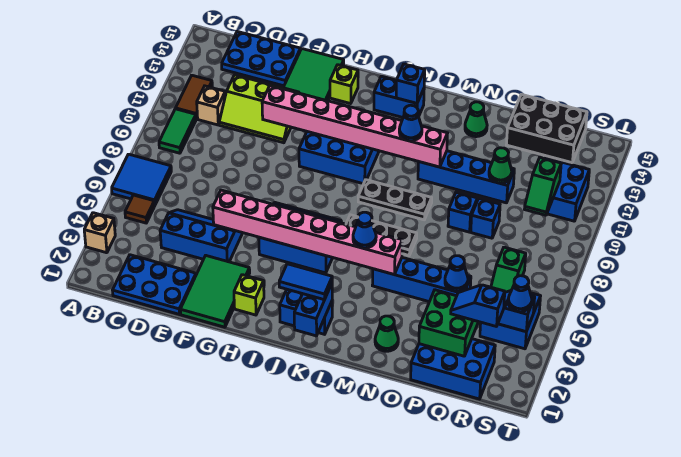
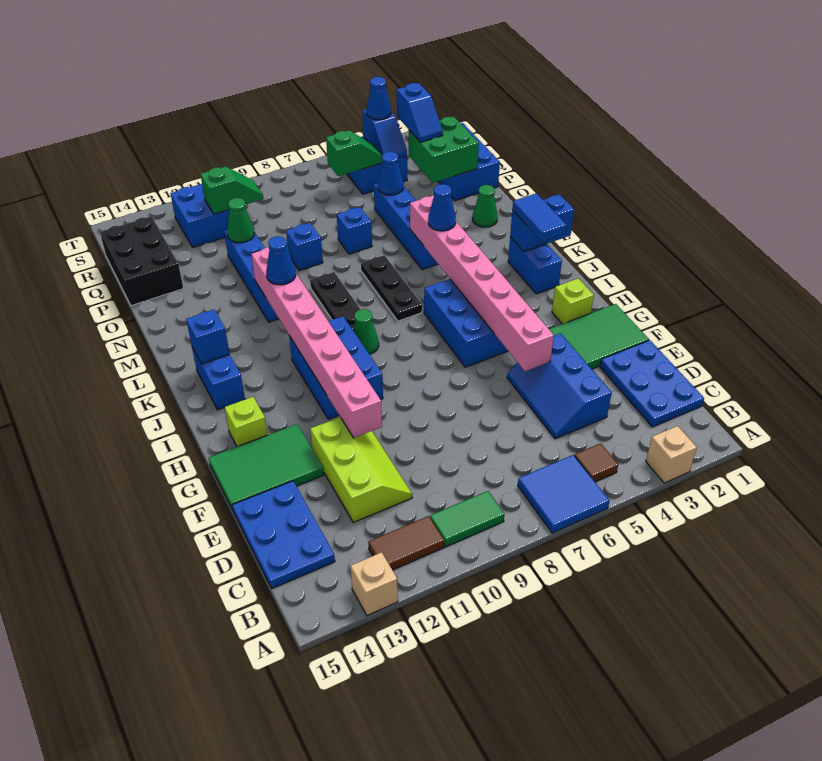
tan brick C11 level 1 -> tan brick A13 level 1
green cone N14 level 1 -> green cone J9 level 1
blue brick P9 level 1 -> blue brick O7 level 1

